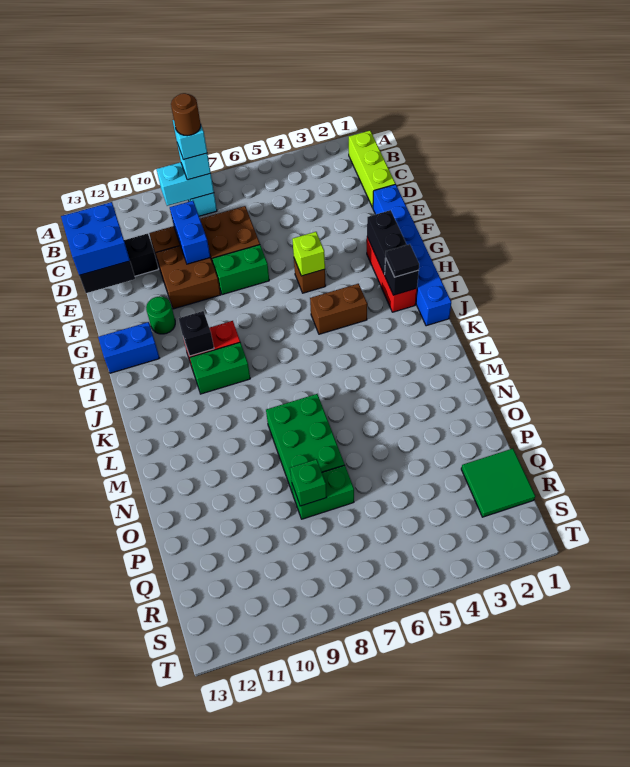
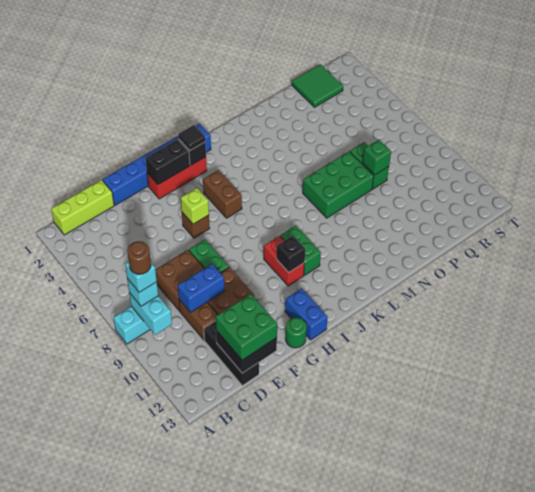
blue brick D12:E13 level 3 -> green brick D12:E13 level 3
green round brick G11 level 1 -> green round brick G13 level 1

